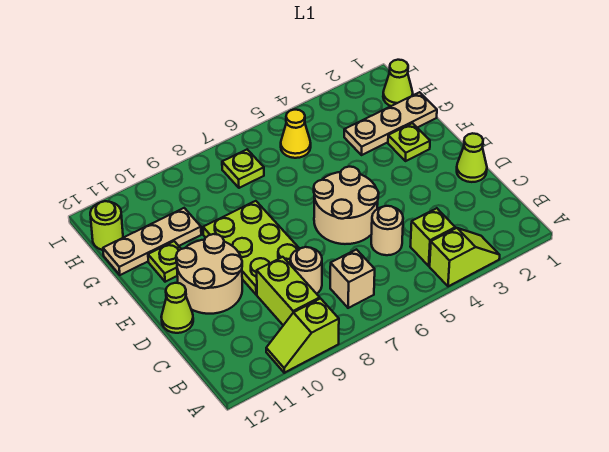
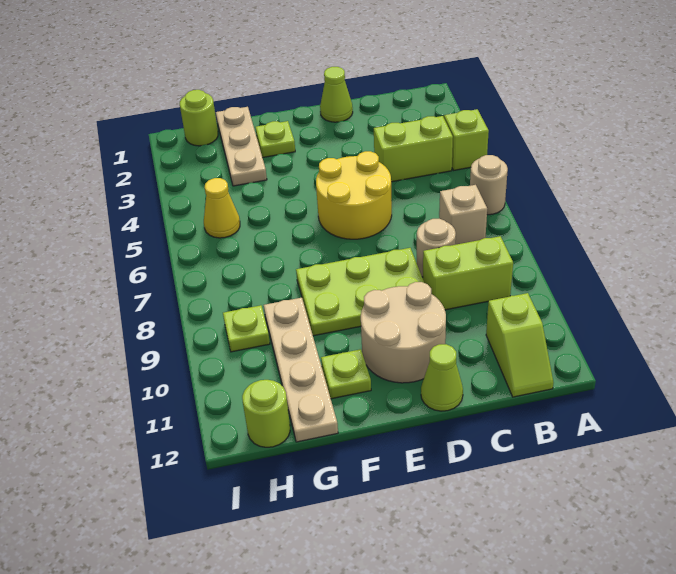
lime slope A9:A10 level 1 top 9 -> lime slope B11:B12 level 1 top 11
lime brick B4 level 1 -> lime brick B4:C4 level 1
tan round brick C5 level 1 -> tan round brick A6 level 1
tan round brick D5:E6 level 1 -> yellow round brick D5:E6 level 1
tan plate G10:G12 level 1 -> tan plate G9:G12 level 1
lime cone H1 level 1 -> lime round brick H1 level 1
lime plate H7 level 1 -> lime plate H9 level 1

